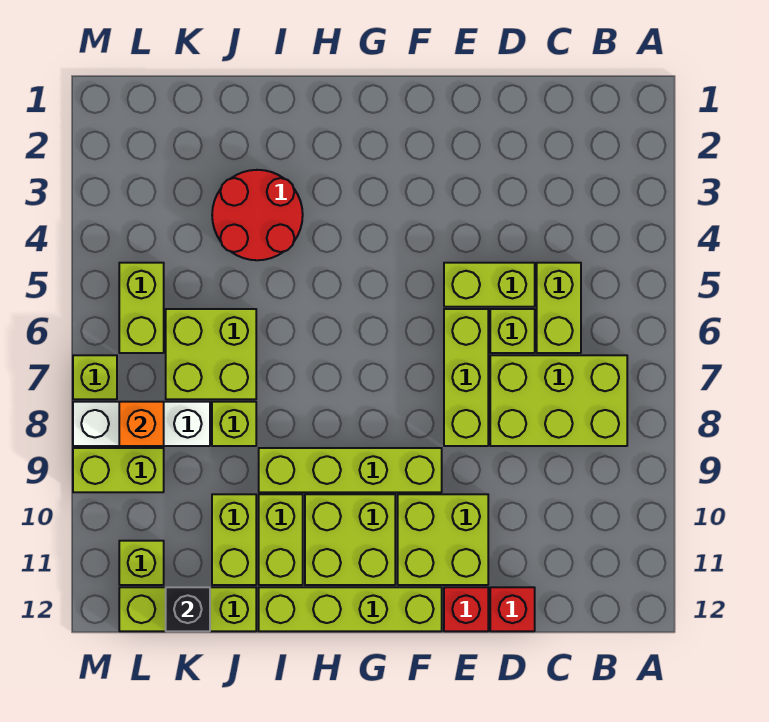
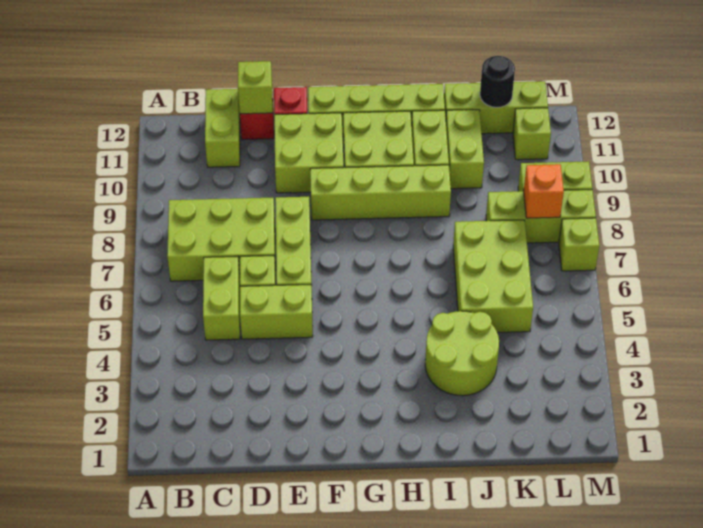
red round brick I3:J4 level 1 -> lime round brick I3:J4 level 1
lime brick J6:K7 level 1 -> lime brick J5:K7 level 1
lime brick J8 level 1 -> lime brick D12 level 2
white brick K8:M8 level 1 -> lime brick K8:M8 level 1
black brick K12 level 2 -> black round brick K12 level 2
lime brick L5:L6 level 1 -> lime brick C11:C12 level 1

